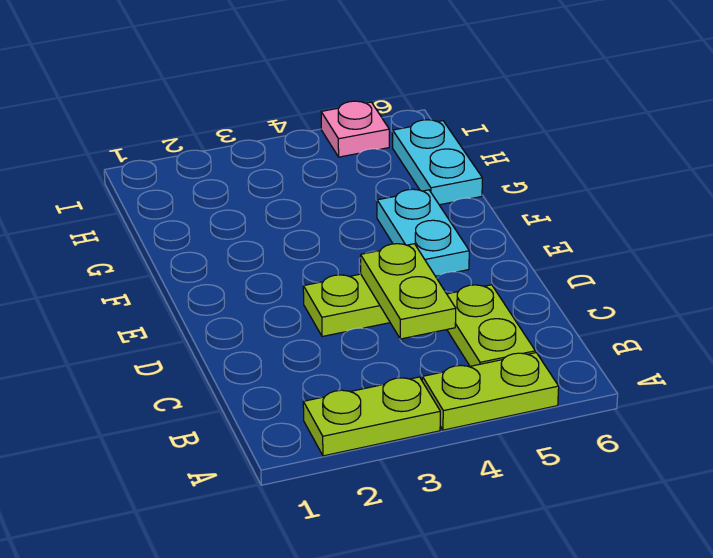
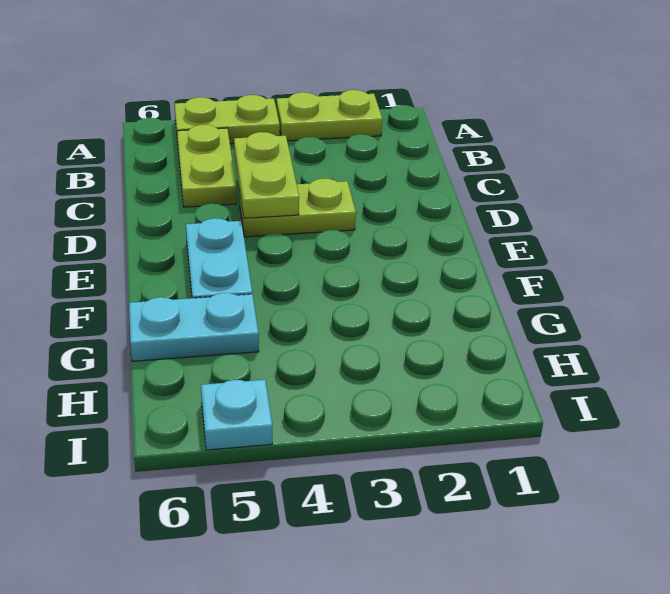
cyan plate G6:H6 level 1 -> cyan plate G5:G6 level 1
pink plate I5 level 1 -> cyan plate I5 level 1

